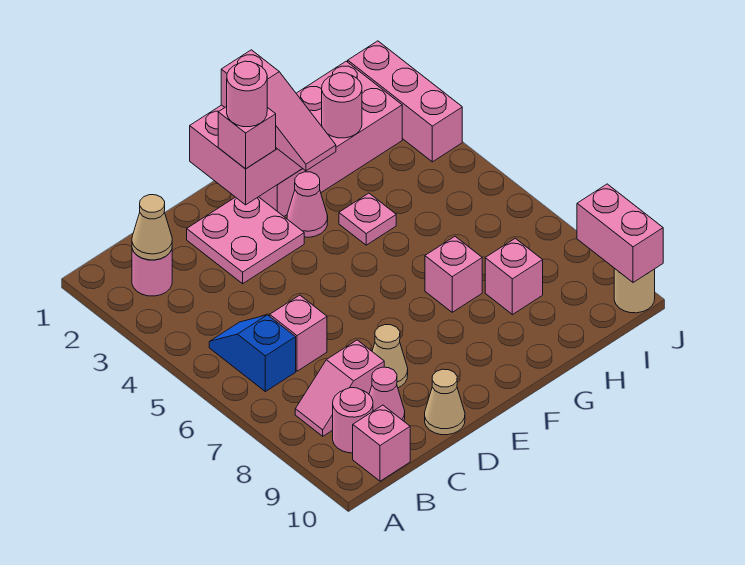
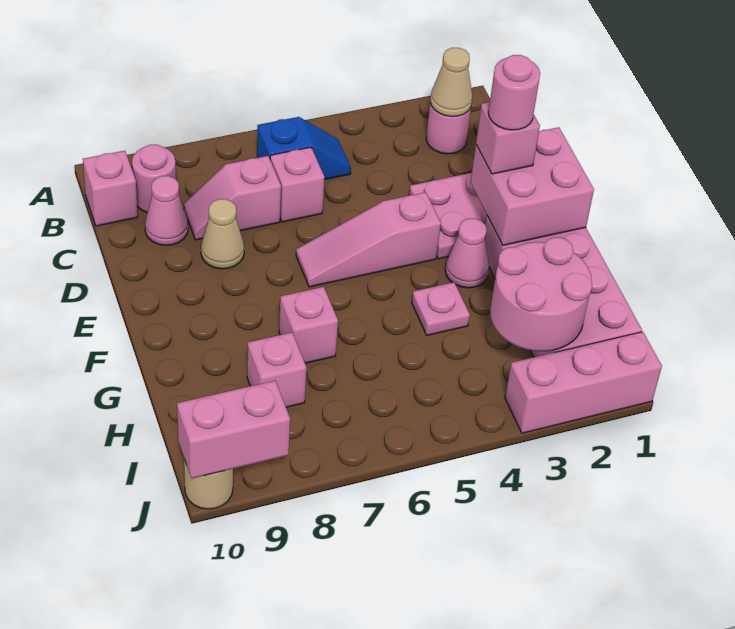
pink slope B8:C8 level 1 top C -> pink slope C7:C8 level 1 top 7
tan cone D10 level 1 -> none
pink slope F1:F3 level 3 top 1 -> pink slope E4:E6 level 1 top 4
pink round brick H2 level 2 -> pink round brick H2:I3 level 2

